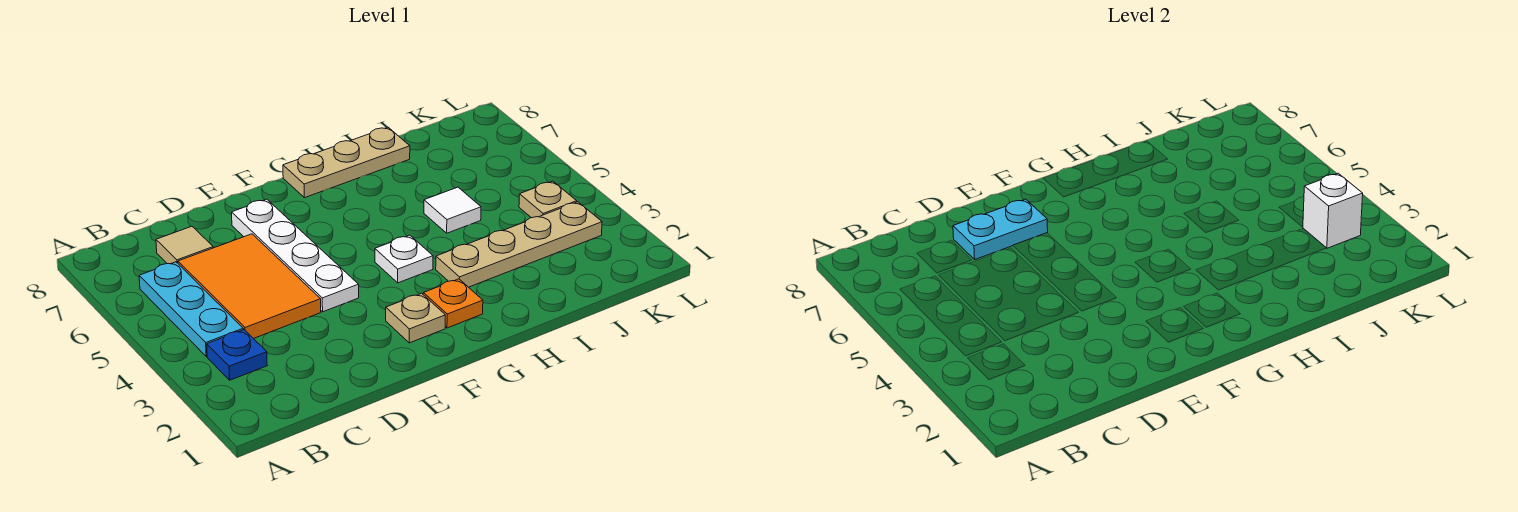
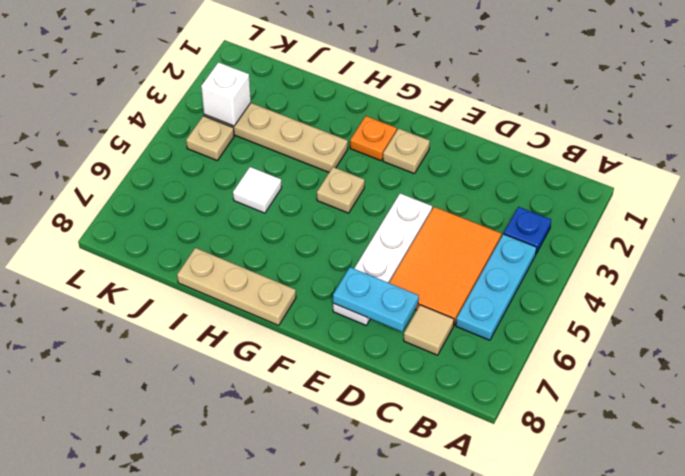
white plate G4 level 1 -> tan plate G4 level 1

